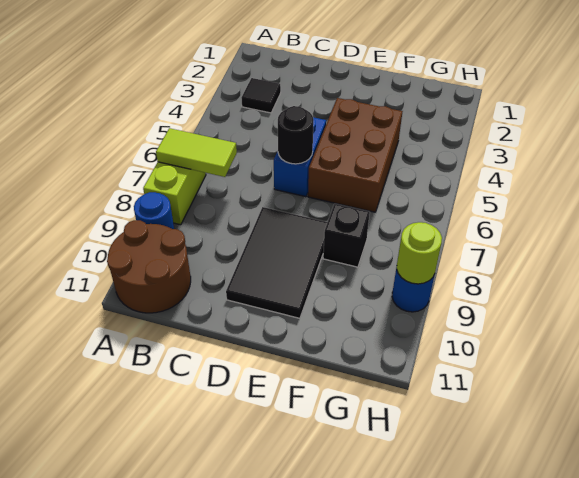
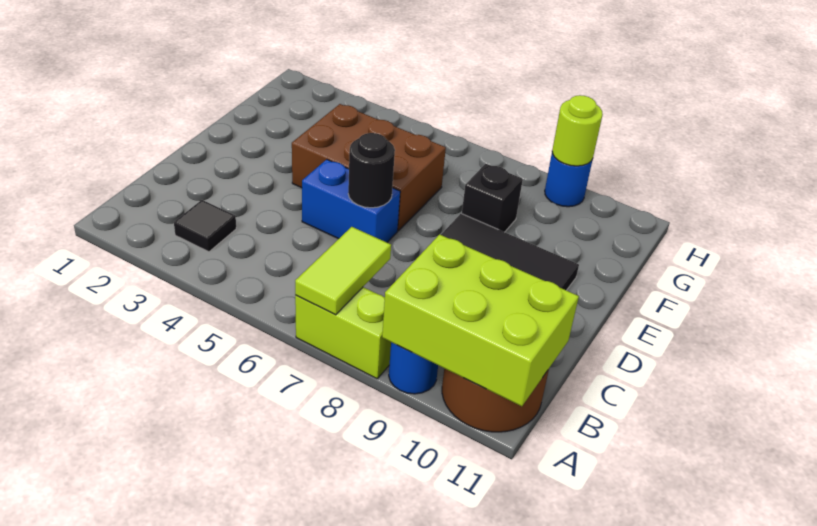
none -> lime brick A9:B11 level 2

